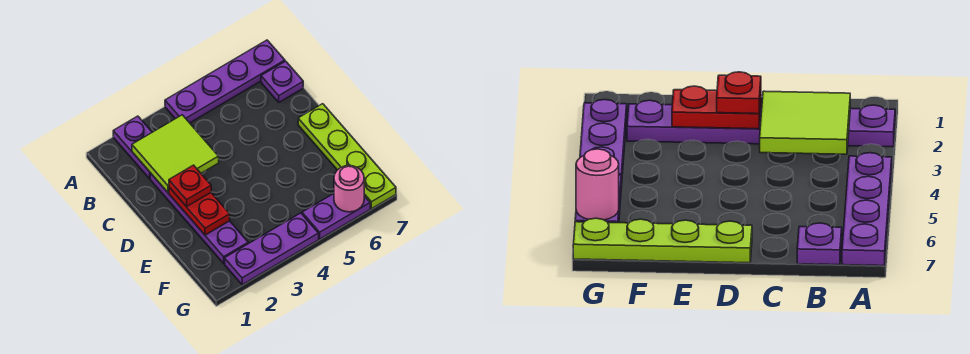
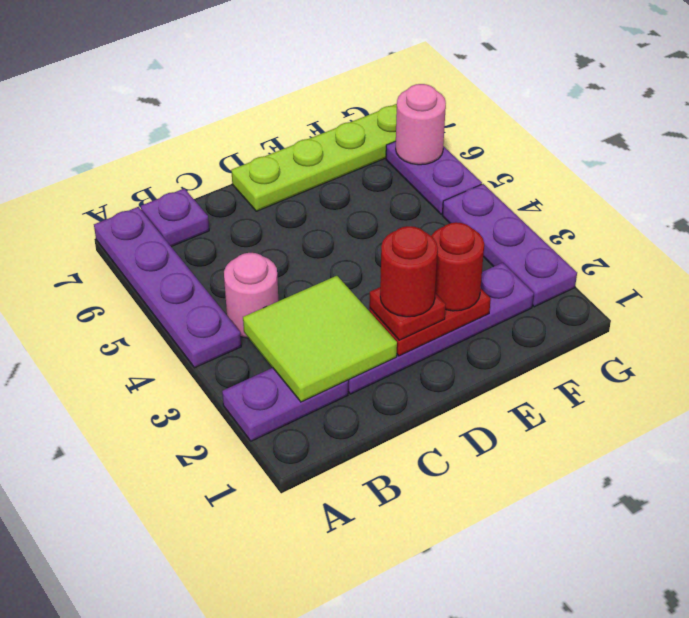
none -> pink round brick B4 level 1
none -> red round brick D2 level 4
none -> red round brick E2 level 3

